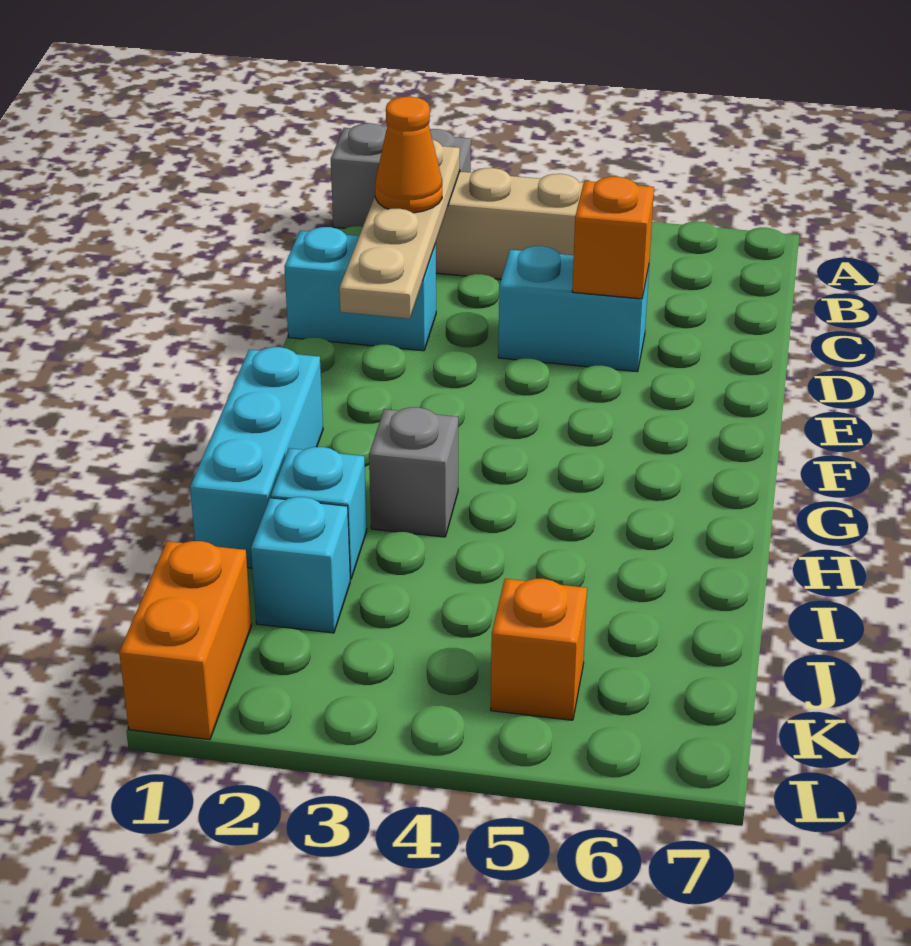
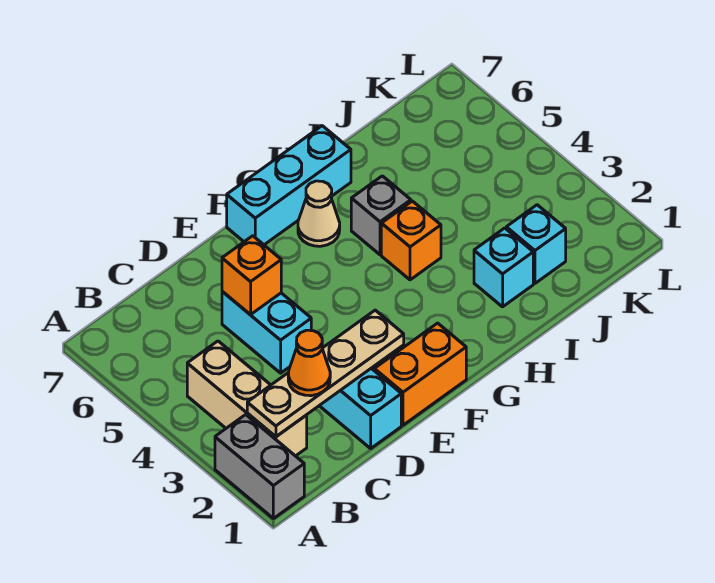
cyan brick G1:I1 level 1 -> cyan brick F7:H7 level 1
none -> tan cone G6 level 1
grey brick H3 level 1 -> grey brick H5 level 1
orange brick K1:L1 level 1 -> orange brick E1:F1 level 1
orange brick K5 level 1 -> orange brick H4 level 1

